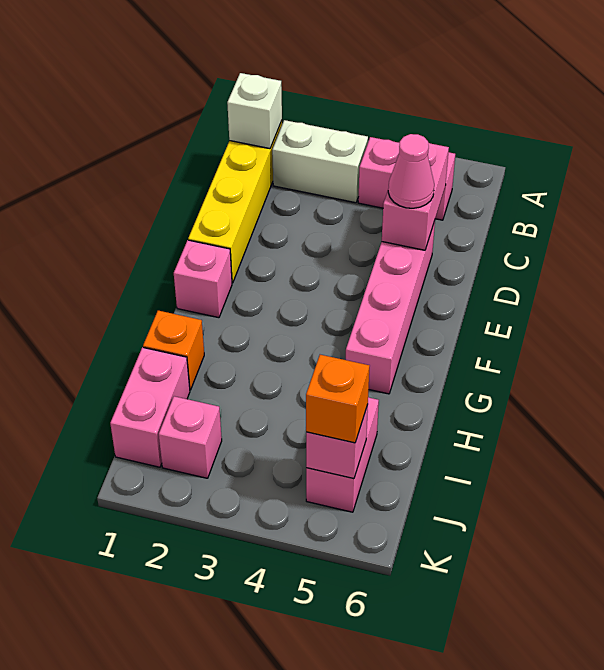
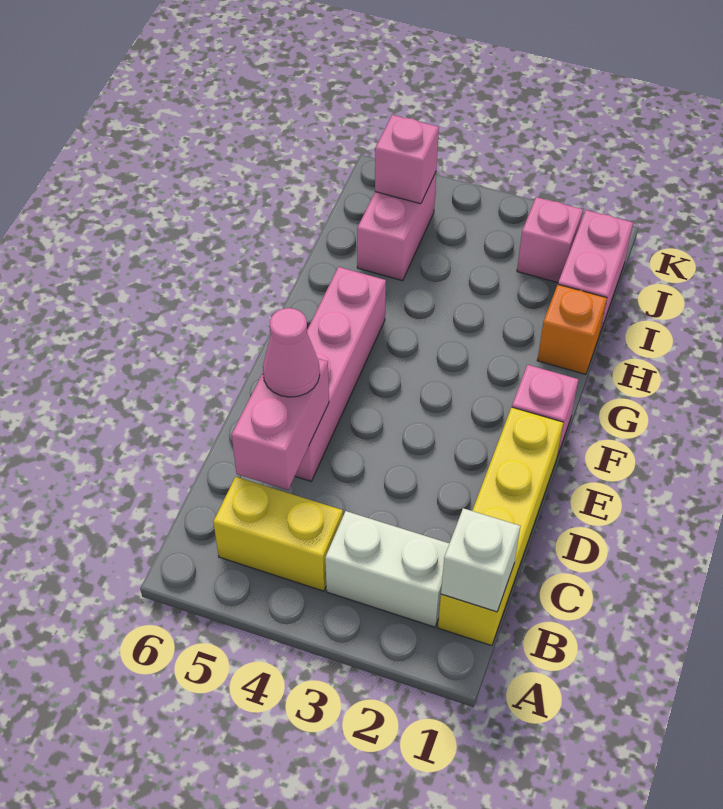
pink brick B4:B5 level 1 -> yellow brick B4:B5 level 1
orange brick J5 level 3 -> none

